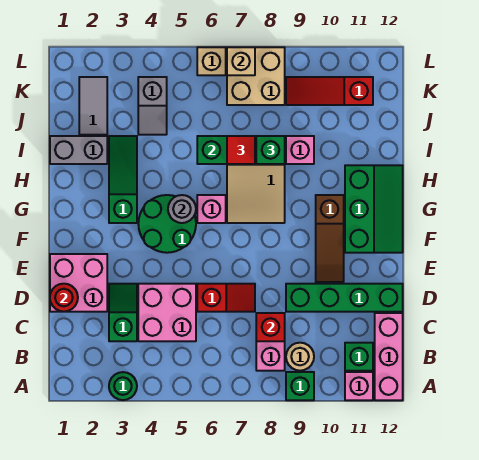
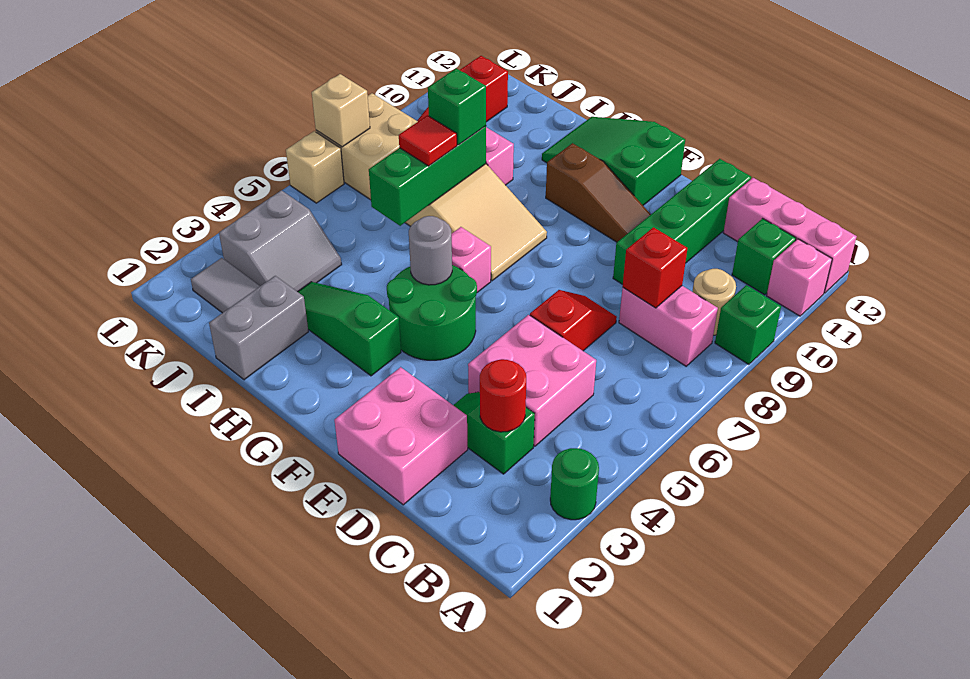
red round brick D1 level 2 -> red round brick C3 level 2
green slope F11:H12 level 1 top 11 -> green slope F11:H12 level 1 top F
grey slope J4:K4 level 1 top K -> grey slope J3:K4 level 1 top K

